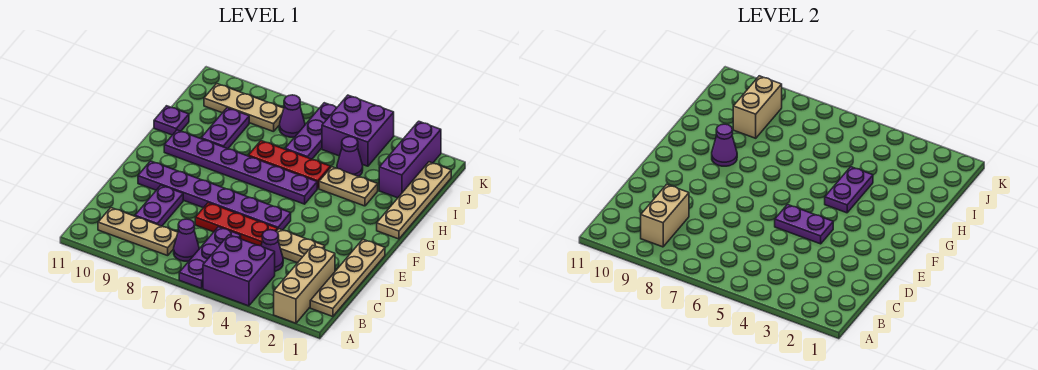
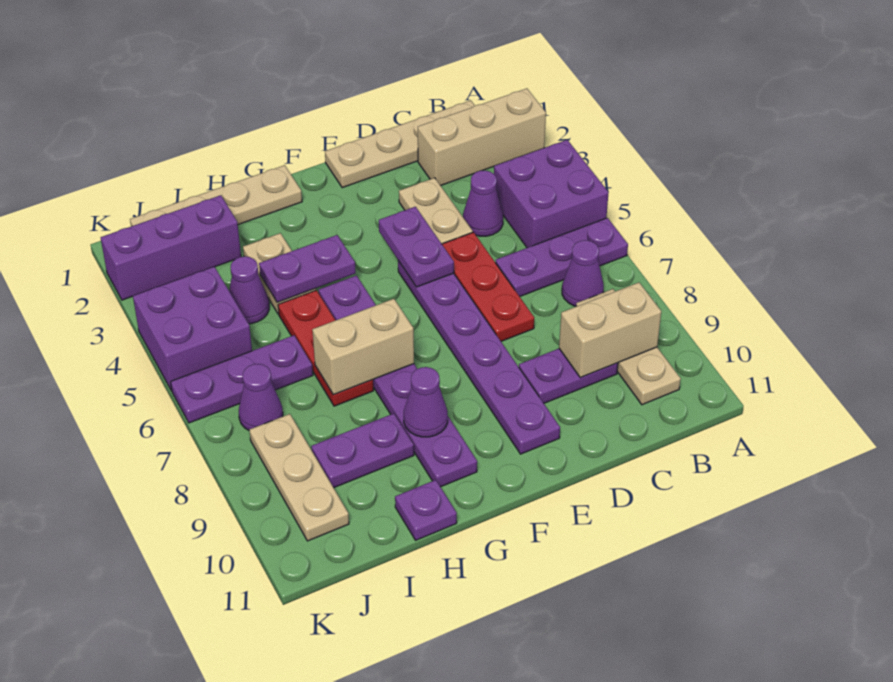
tan brick I9:J9 level 2 -> tan brick G7:H7 level 2

